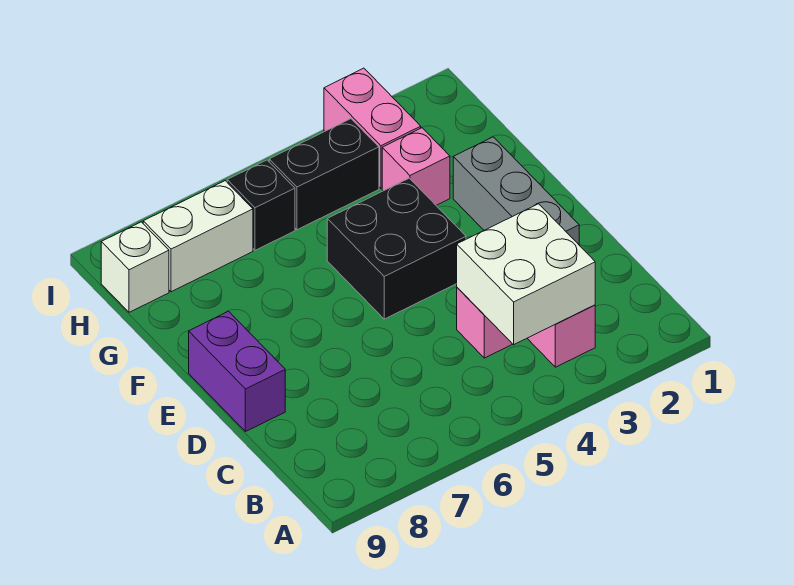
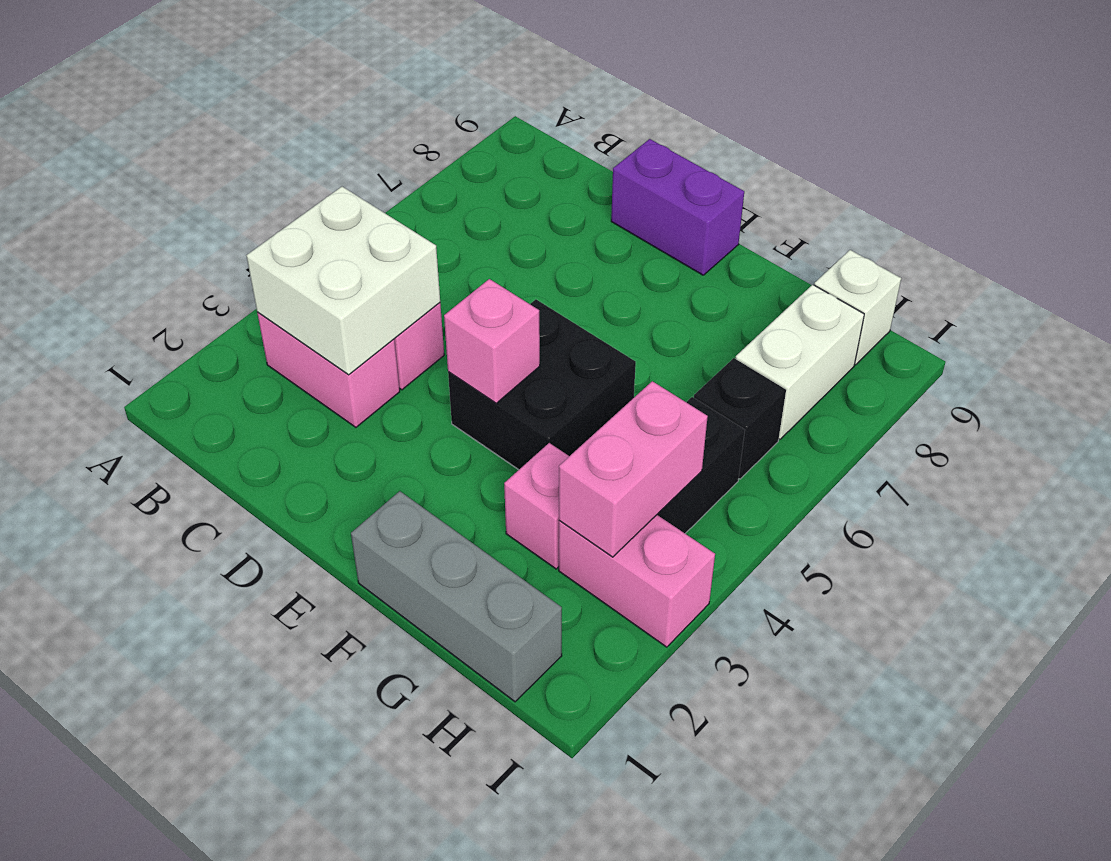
grey brick D2:F2 level 1 -> grey brick F1:H1 level 1
none -> pink brick E4 level 2
none -> pink brick H3:H4 level 2

